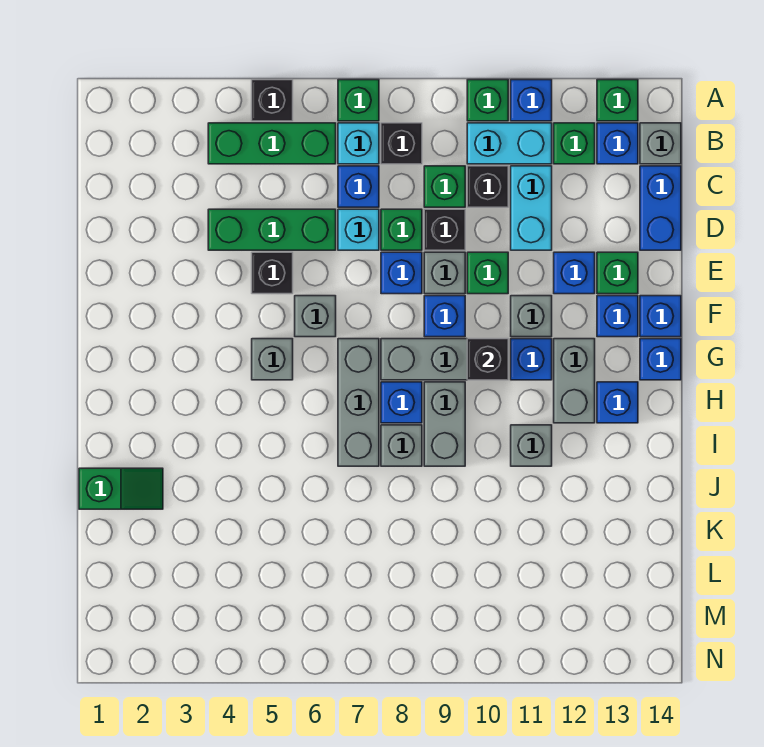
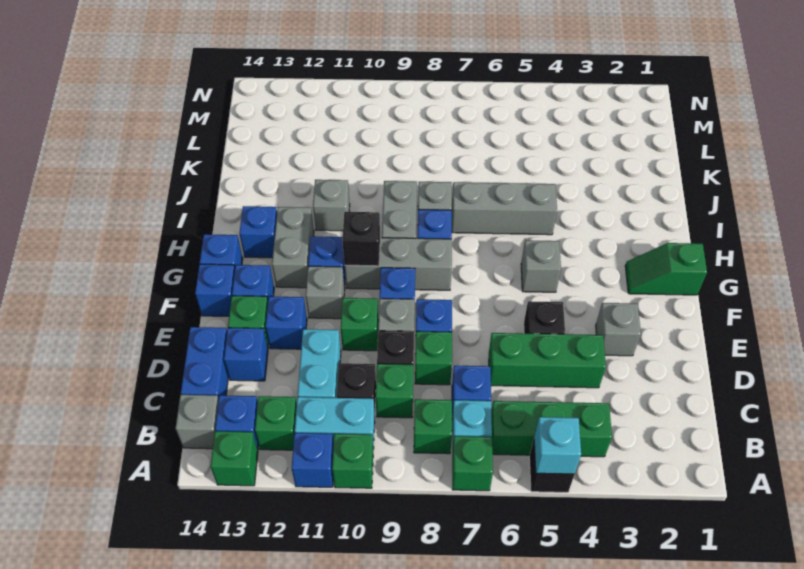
black brick B8 level 1 -> green brick B8 level 1
cyan brick D7 level 1 -> cyan brick A5 level 2
none -> blue brick D13 level 1
grey brick F6 level 1 -> grey brick E3 level 1
grey brick G7:I7 level 1 -> grey brick I5:I7 level 1
green slope J1:J2 level 1 top 1 -> green slope G1:G2 level 1 top 1

